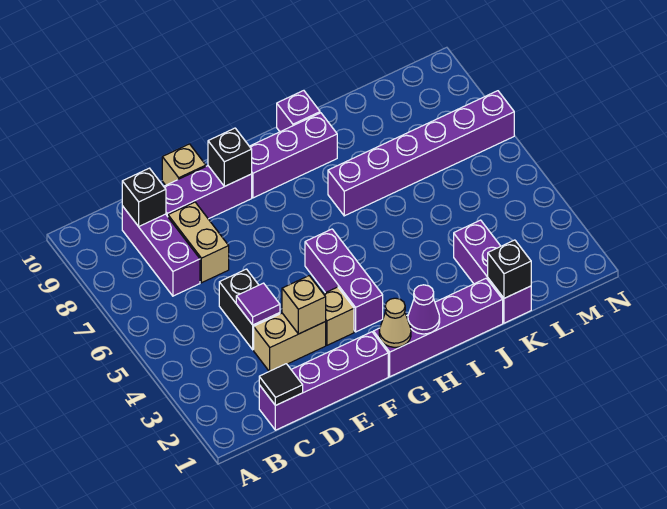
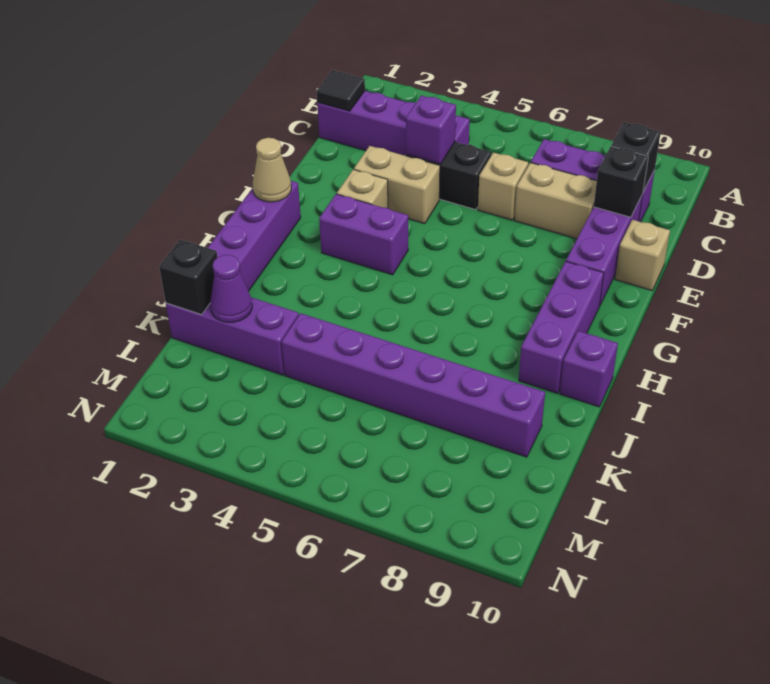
purple brick C1:F1 level 1 -> purple brick C1:C4 level 1
tan brick D3:E3 level 1 -> tan brick E3:E4 level 1
purple tile D4 level 2 -> purple brick D4 level 2
tan brick E3 level 2 -> tan brick D6 level 1
black brick F9 level 2 -> black brick D9 level 2
purple brick G3:G5 level 1 -> purple brick G3:G4 level 1
purple cone H1 level 2 -> purple cone K2 level 2
purple brick I7:N7 level 1 -> purple brick K4:K9 level 1

